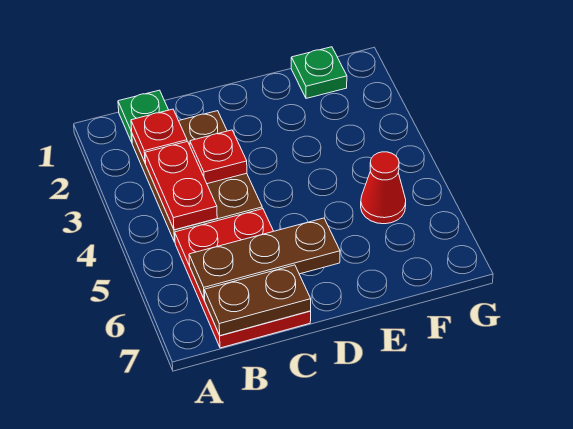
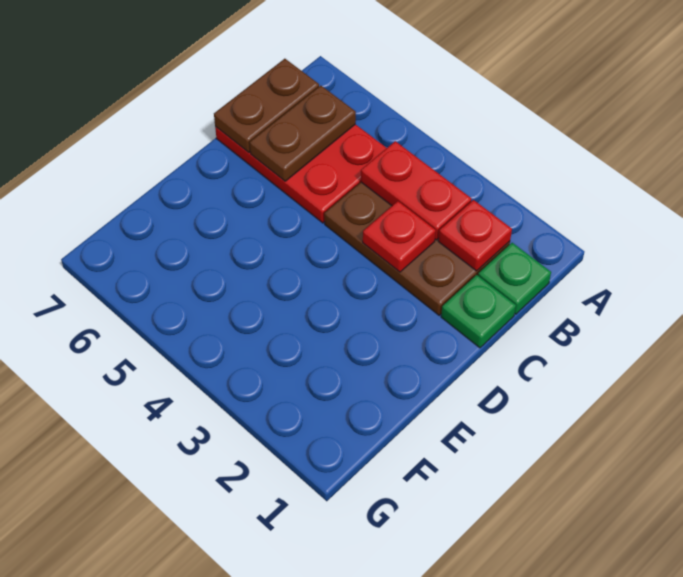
brown plate B6:D6 level 2 -> brown plate B6:C6 level 2
green plate F1 level 1 -> green plate C1 level 1
red cone F5 level 1 -> none

